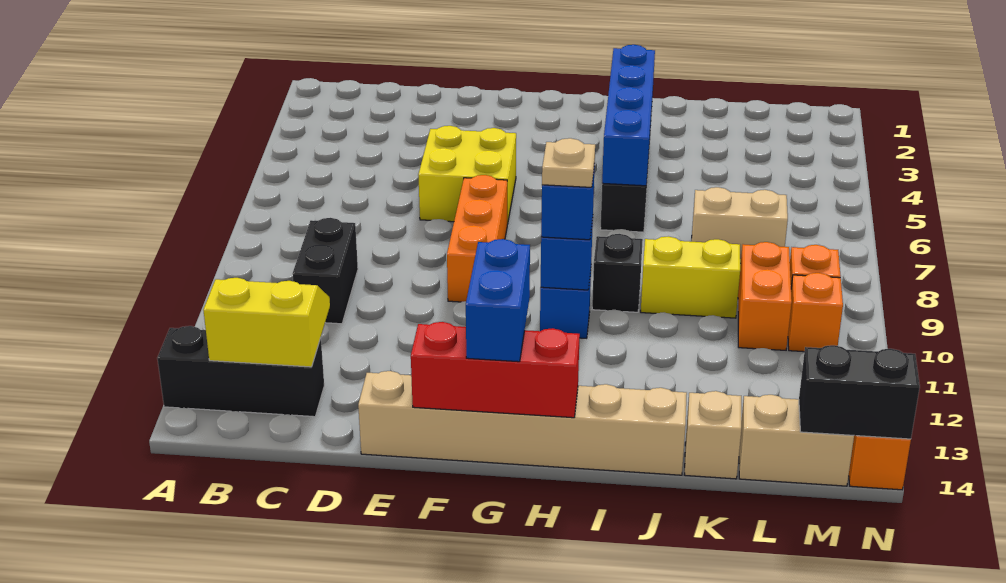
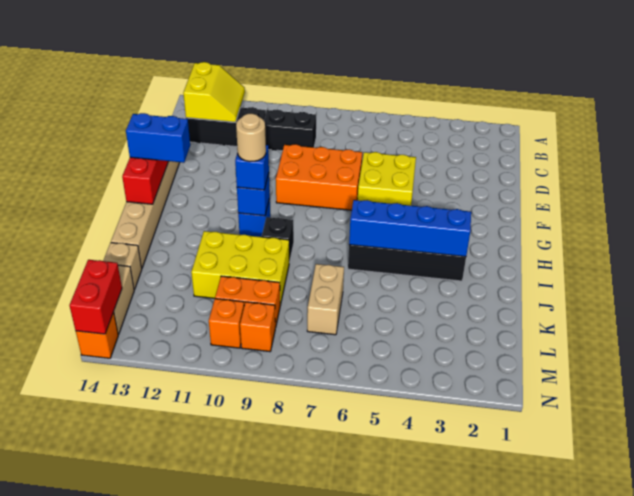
black brick A13:C13 level 1 -> black brick C11:C13 level 1
orange brick F7:F9 level 1 -> orange brick E7:F9 level 1
tan plate H10 level 4 -> tan round brick H10 level 4
yellow brick J9:K9 level 1 -> yellow brick J9:K11 level 1
black brick M14:N14 level 2 -> red brick M14:N14 level 2

